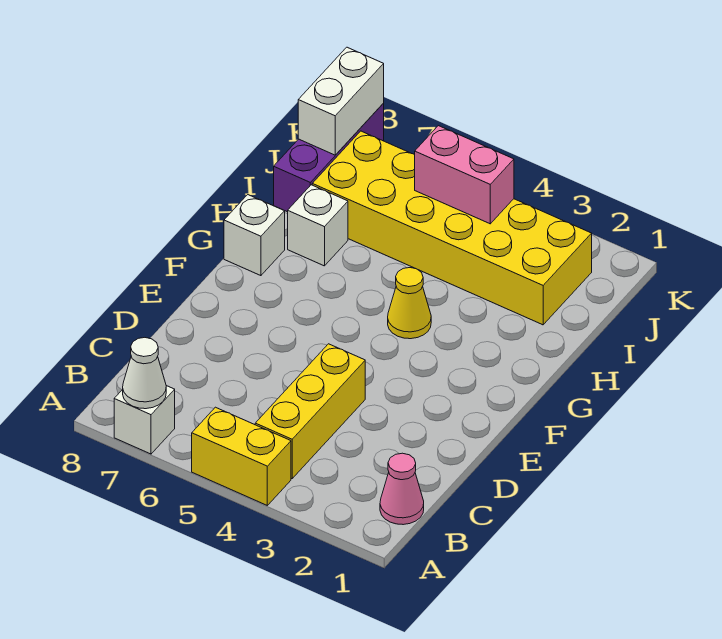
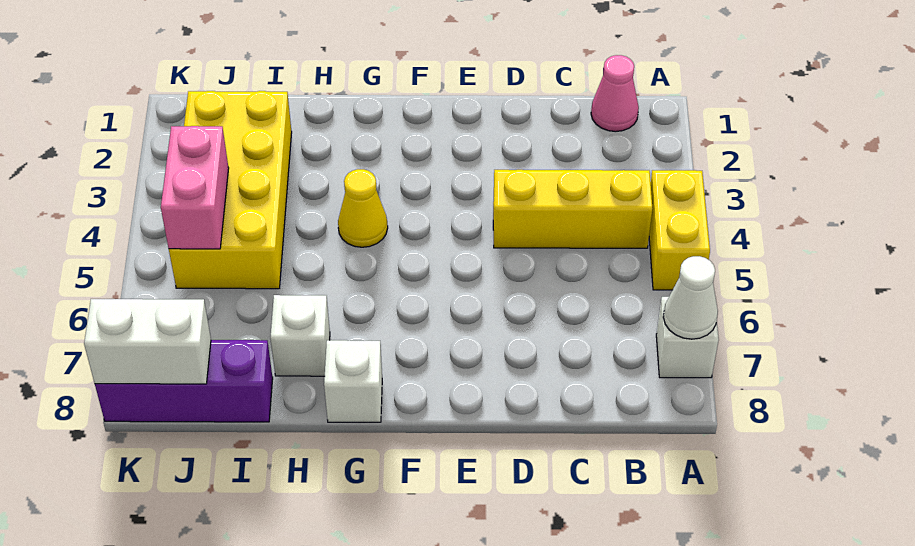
yellow brick I2:J7 level 1 -> yellow brick I2:J5 level 1

